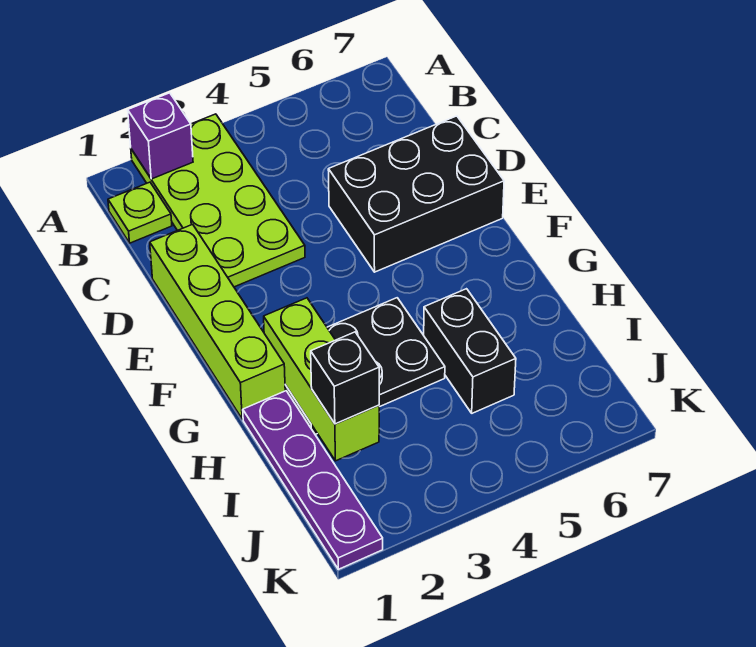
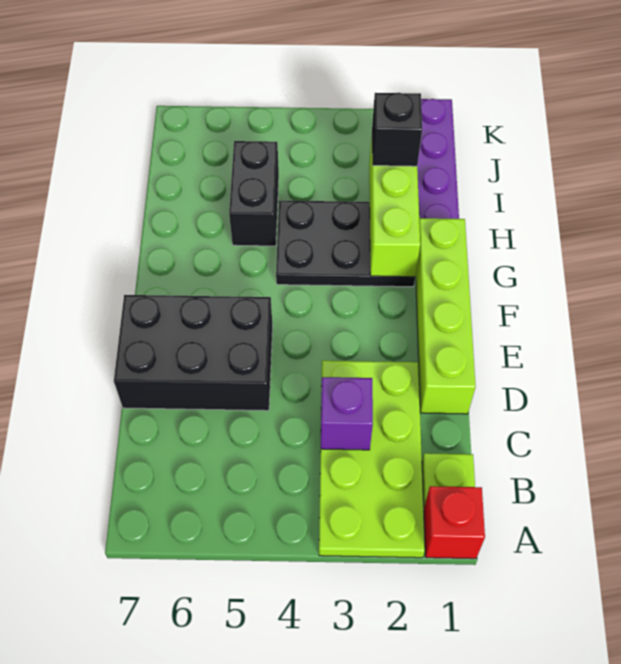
none -> red brick A1 level 1
purple brick A2 level 2 -> purple brick C3 level 2

